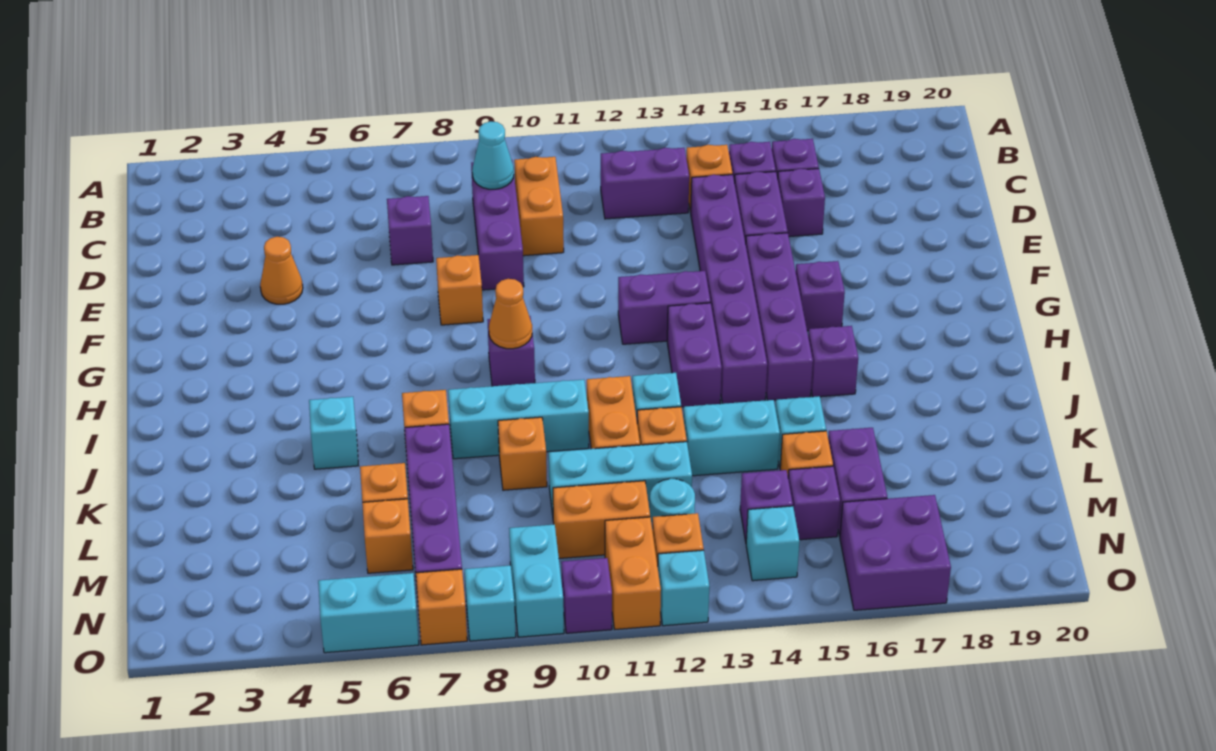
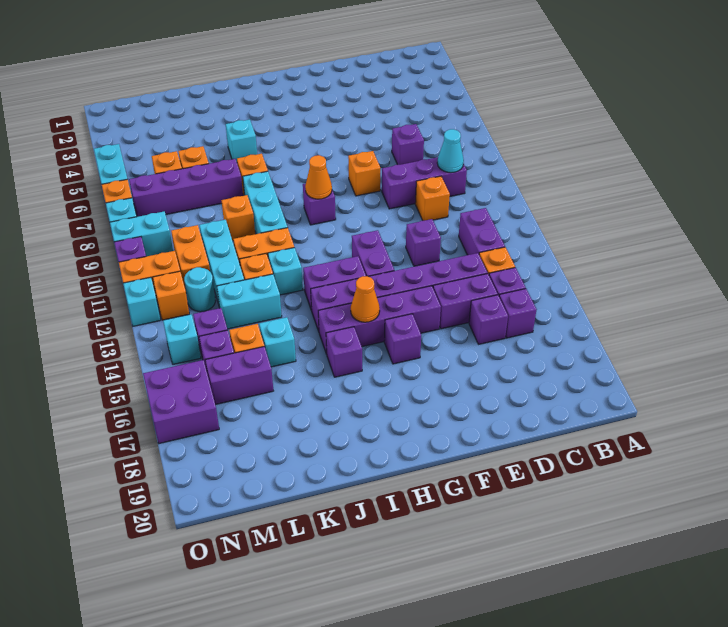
orange brick C10:D10 level 1 -> orange brick D10 level 1
orange cone E4 level 1 -> orange cone H15 level 2
none -> purple brick E12 level 1
cyan brick K13:K14 level 1 -> cyan brick K13:L13 level 1

